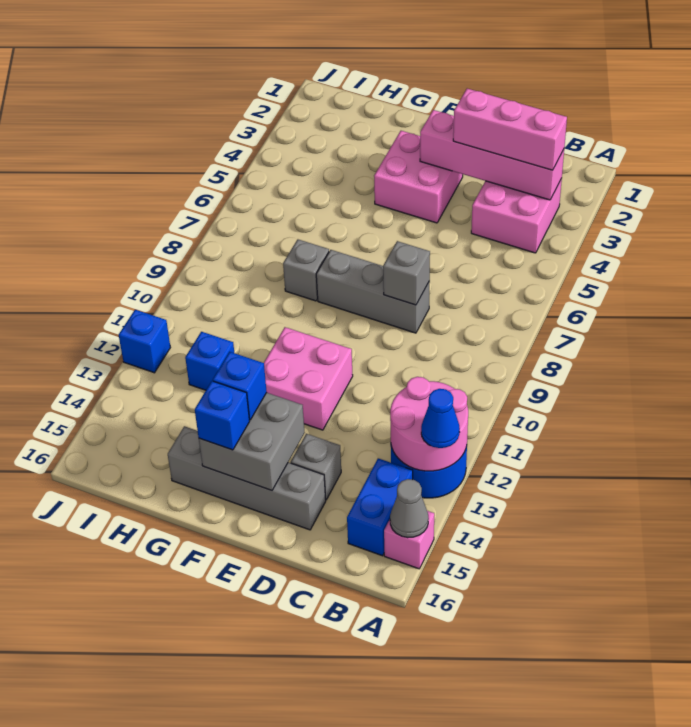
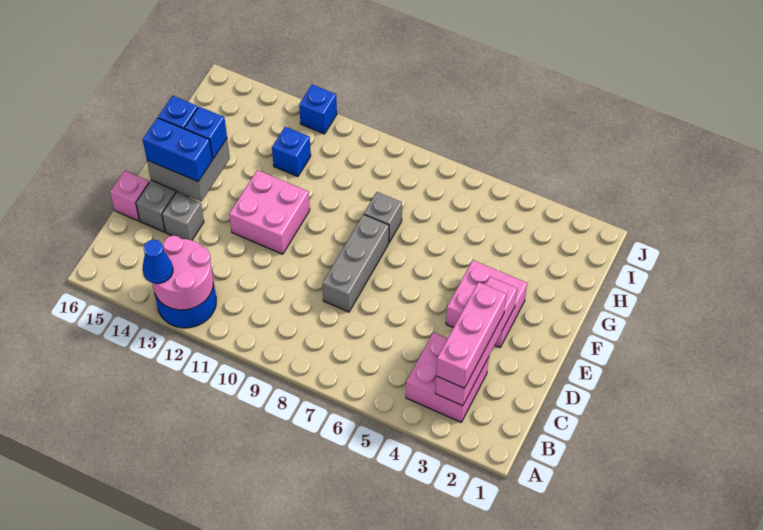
pink brick A15 level 1 -> pink brick D16 level 1
grey cone A15 level 2 -> none
blue brick B14:B15 level 1 -> blue brick E14:E15 level 3
grey brick D8 level 2 -> none

